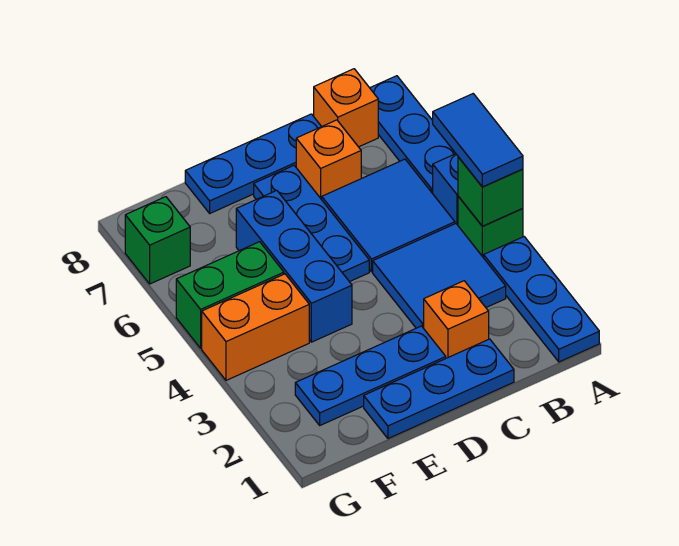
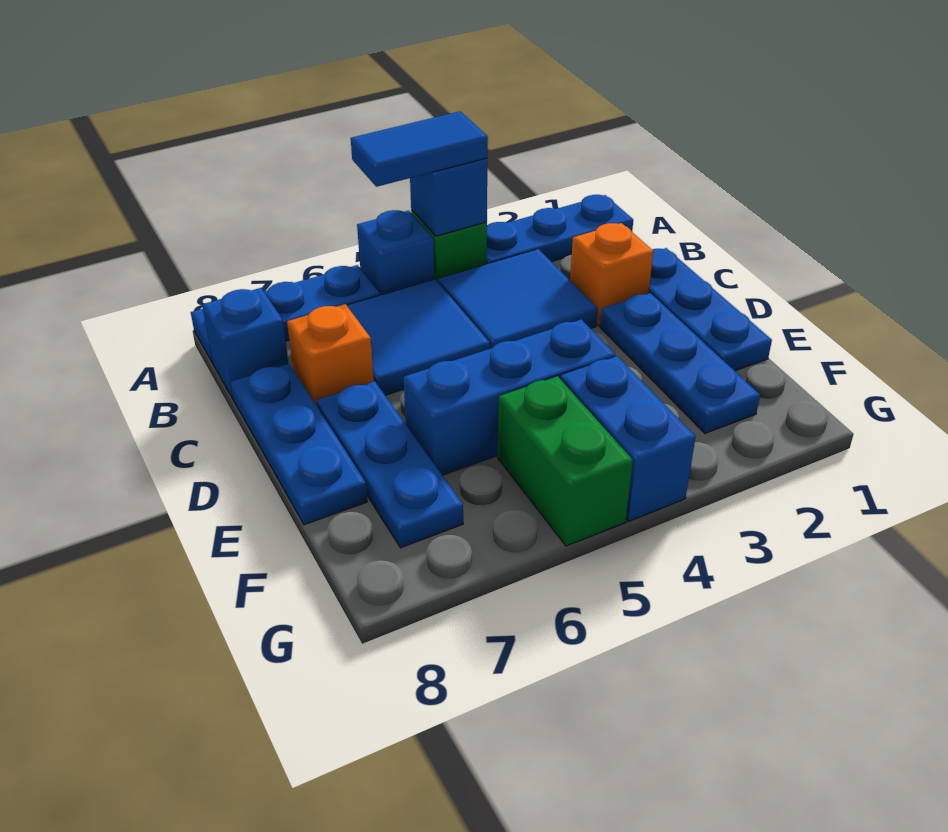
green brick A4 level 2 -> blue brick A4 level 2
orange brick B8 level 1 -> blue brick B8 level 1
blue plate D5:D7 level 1 -> blue plate D7:F7 level 1
orange brick F4:G4 level 1 -> blue brick F4:G4 level 1
green brick G7 level 1 -> none

